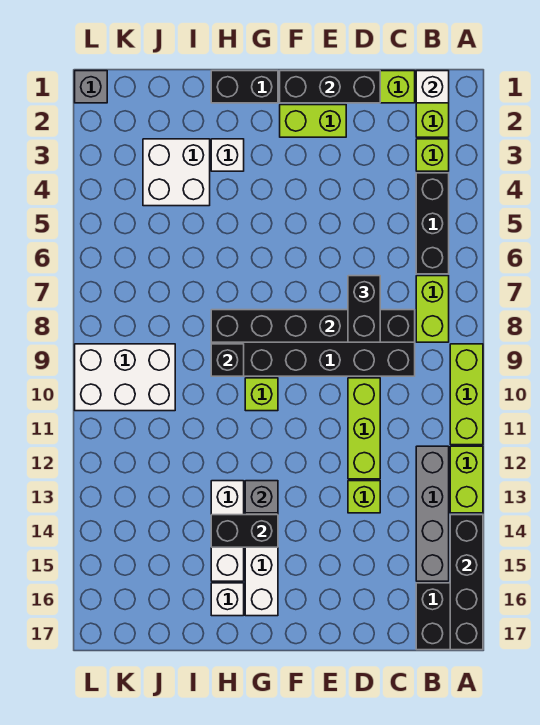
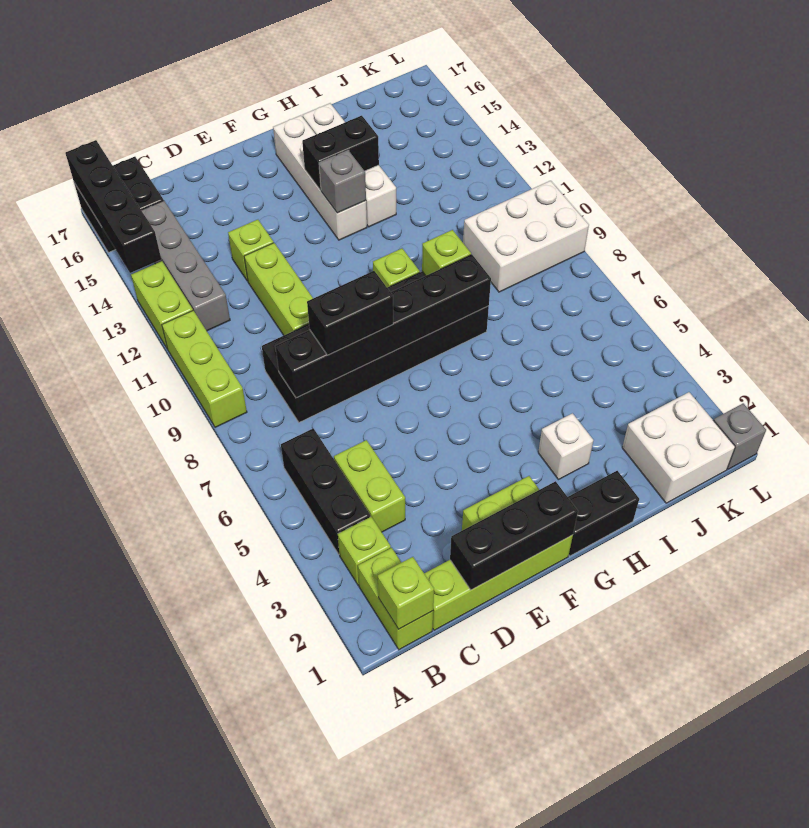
white brick B1 level 2 -> lime brick B1 level 2
lime brick B7:B8 level 1 -> lime brick C4:C5 level 1
black brick D7:D8 level 3 -> black brick D8:E8 level 3
black brick H9 level 2 -> lime brick H9 level 2
white brick I3:J4 level 1 -> white brick J1:K2 level 1

